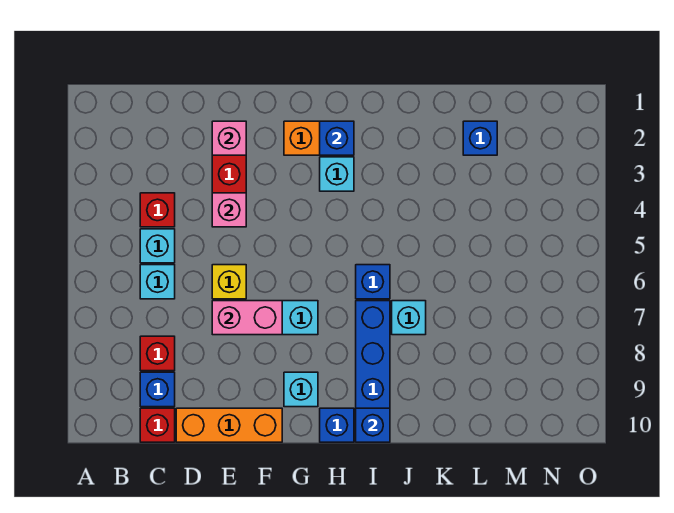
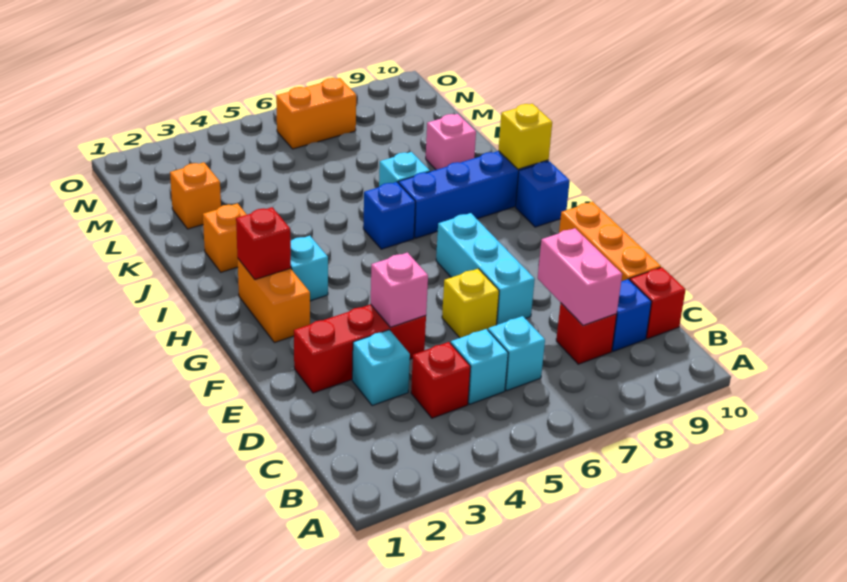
pink brick E2 level 2 -> pink brick K9 level 1
pink brick E7:F7 level 2 -> pink brick C8:D8 level 2
cyan brick G9 level 1 -> cyan brick D3 level 1
blue brick H2 level 2 -> red brick H2 level 2
blue brick I10 level 2 -> yellow brick I10 level 2
none -> orange brick J2 level 1
blue brick L2 level 1 -> orange brick L2 level 1
none -> orange brick N6:N7 level 1

